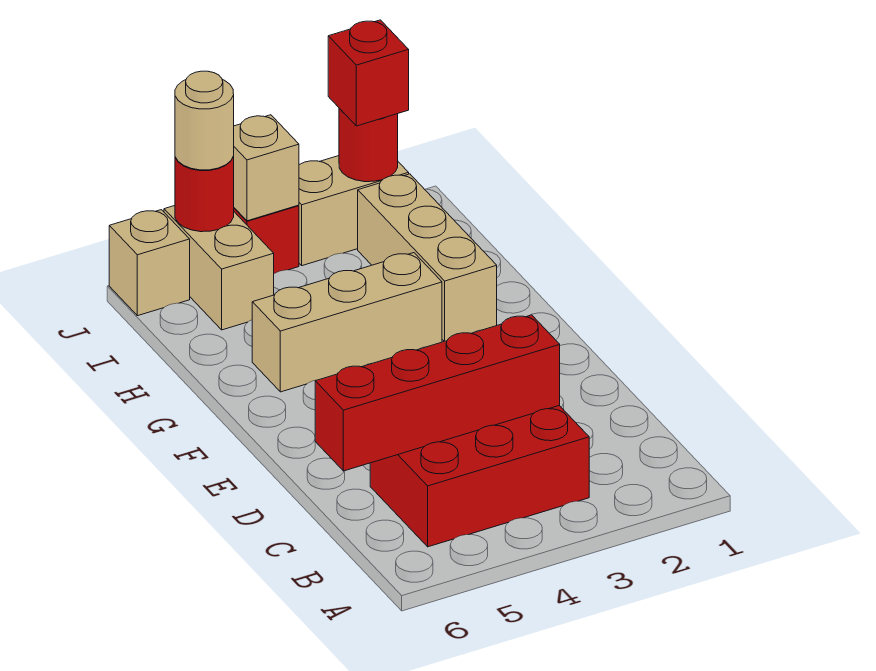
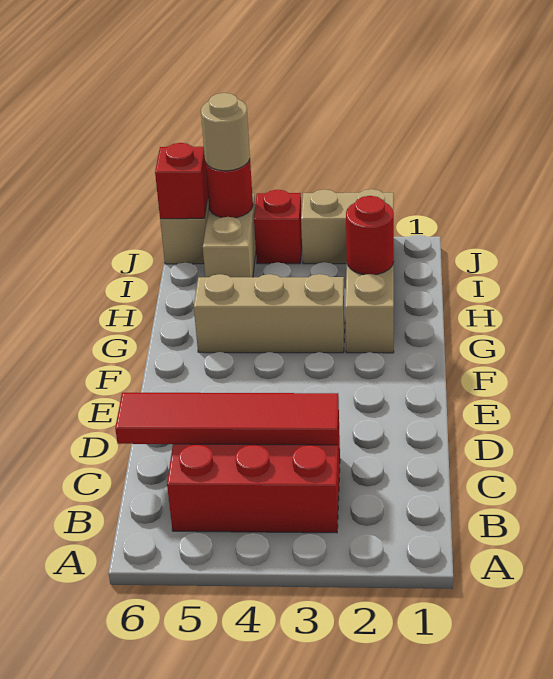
red brick C3:C6 level 2 -> red tile C3:C6 level 2
red round brick J2 level 2 -> red round brick H2 level 2
red brick J2 level 3 -> red brick J6 level 2
tan brick J4 level 2 -> none

